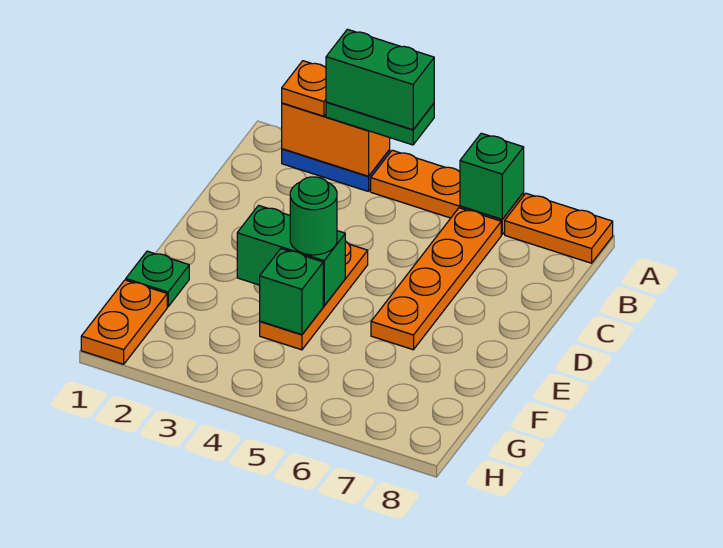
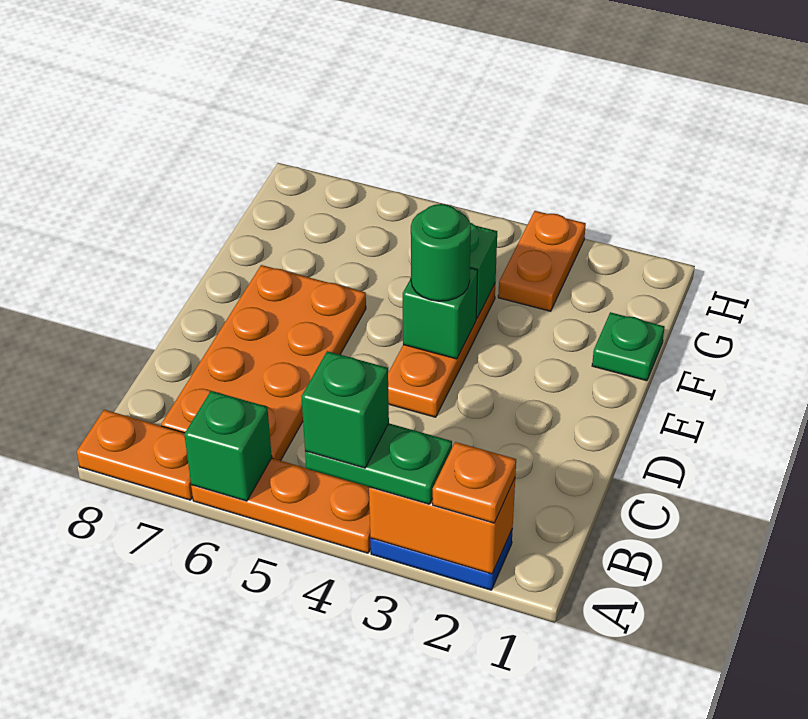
green brick A3:A4 level 4 -> green brick A4 level 4
orange plate B6:E6 level 1 -> orange plate B6:E7 level 1
green brick E3:E4 level 2 -> green brick E4 level 2
orange plate G1:H1 level 1 -> orange plate G3:H3 level 1

